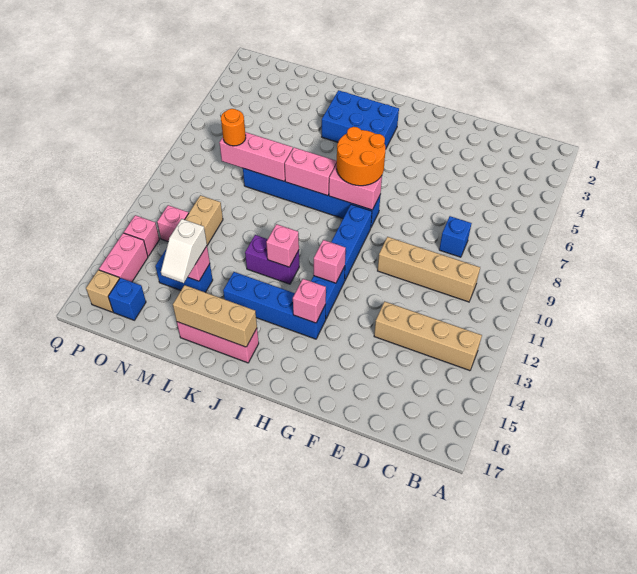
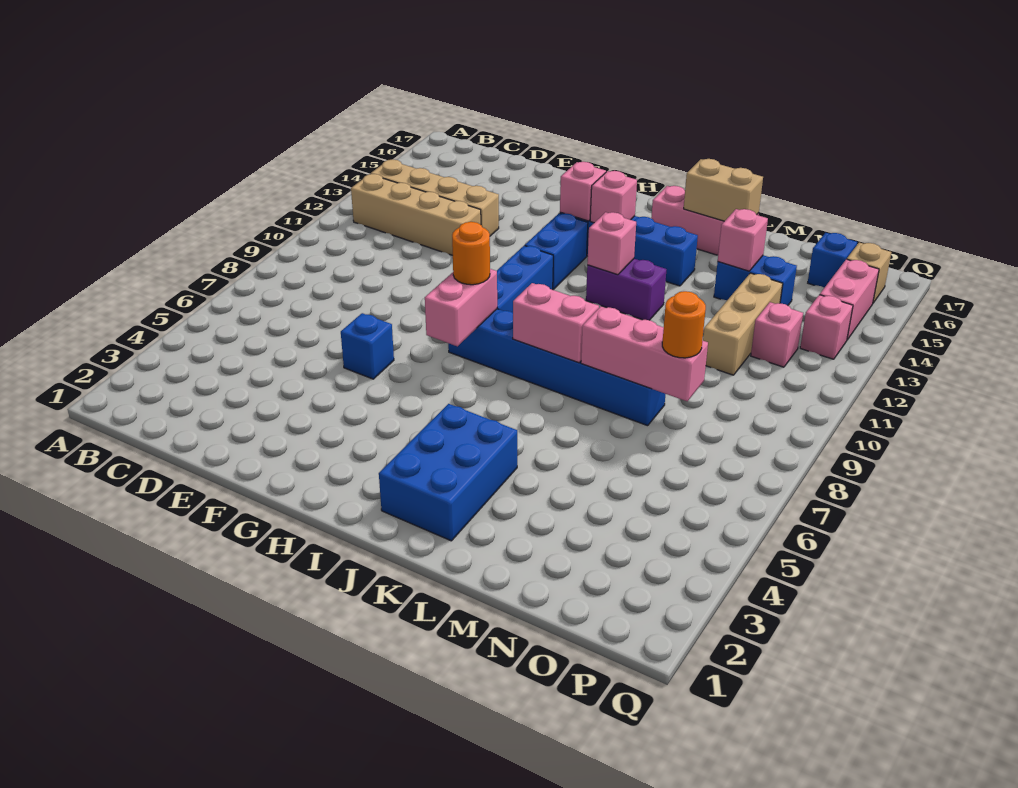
tan brick C10:F10 level 1 -> tan brick B12:E12 level 1
blue brick D8 level 1 -> blue brick F6 level 1
orange round brick H7:I8 level 3 -> orange round brick H8 level 3
pink brick H8:I8 level 2 -> pink brick H7:H8 level 2
pink brick H12 level 2 -> pink brick I14 level 2
blue brick I3:K4 level 1 -> blue brick J2:K4 level 1
tan brick J16:L16 level 2 -> tan brick K16:L16 level 2
white slope M14:M15 level 3 top 14 -> none

